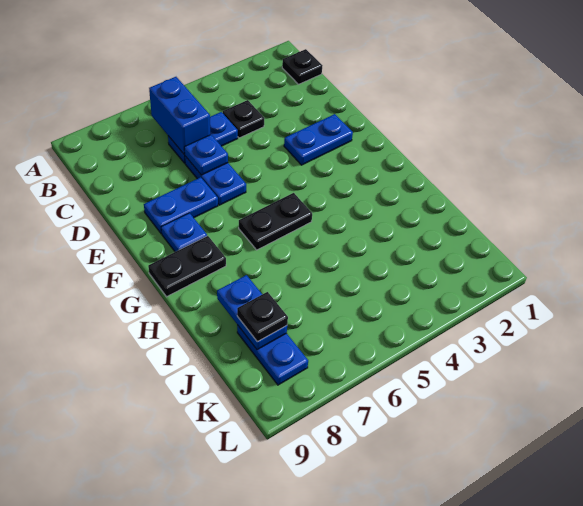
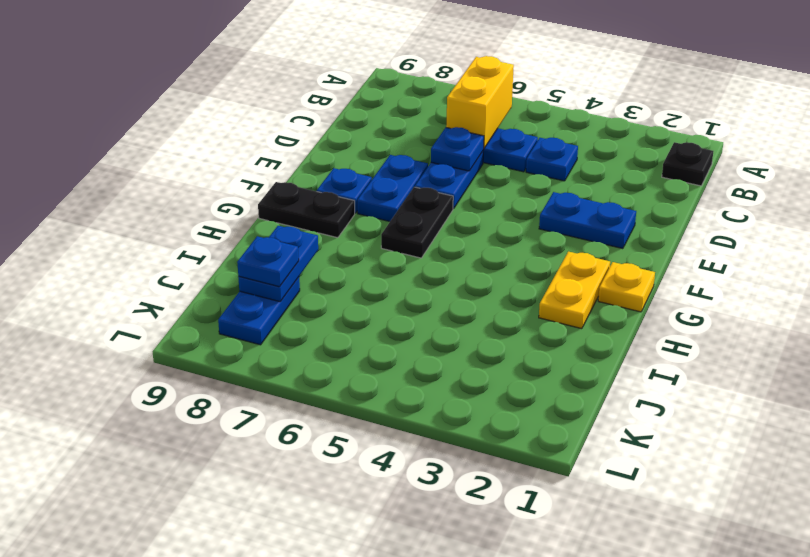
blue brick B6:C6 level 2 -> yellow brick B6:C6 level 2
black plate C4 level 1 -> blue plate C4 level 1
blue plate E7:E8 level 1 -> blue plate E7:F7 level 1
none -> yellow plate G1 level 1
none -> yellow plate G2:H2 level 1
black plate G5:G6 level 1 -> black plate F6:G6 level 1
black plate J8 level 3 -> blue plate J8 level 3

